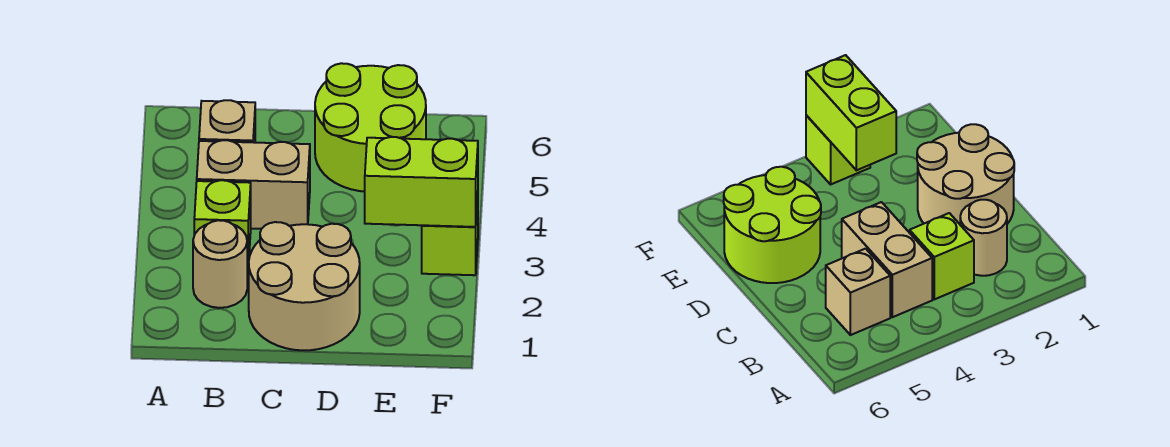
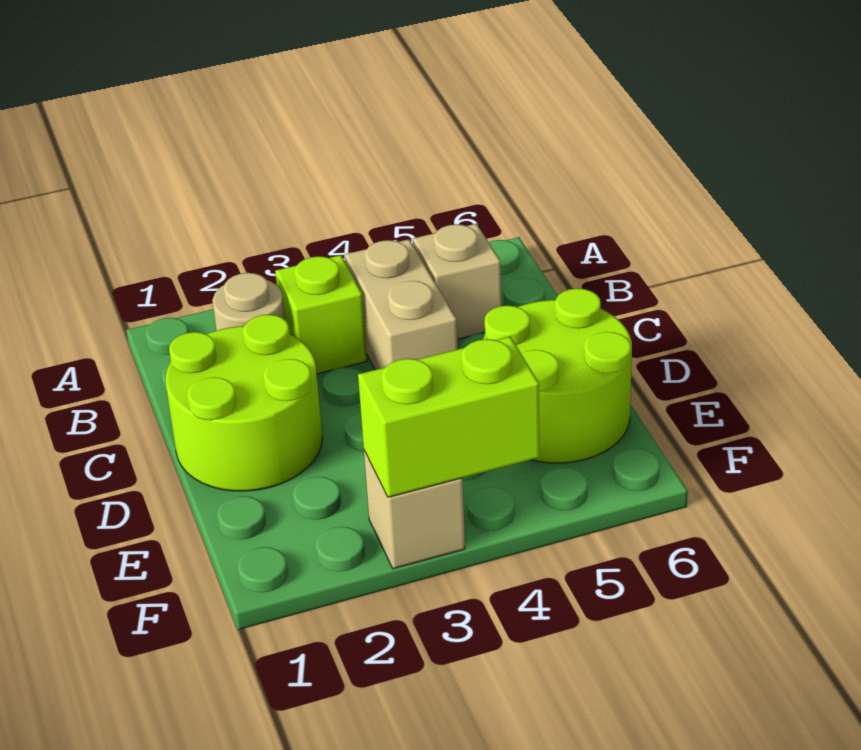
tan round brick C1:D2 level 1 -> lime round brick C1:D2 level 1
lime brick E3:F3 level 2 -> lime brick F3:F4 level 2
lime brick F3 level 1 -> tan brick F3 level 1

